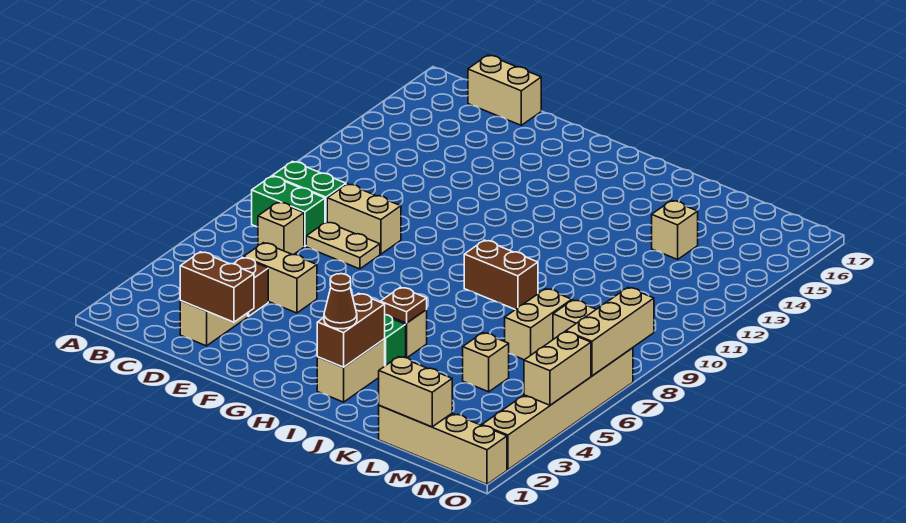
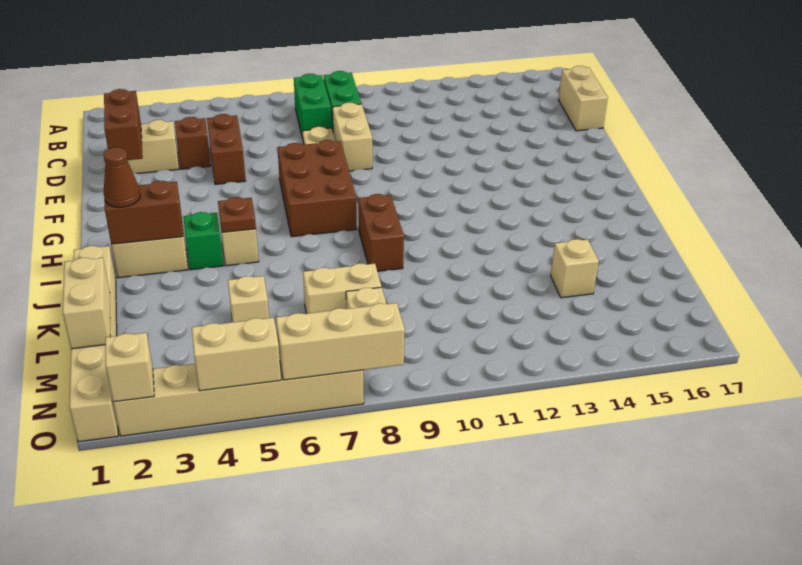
tan brick C7 level 1 -> tan brick O2 level 2
tan brick D5:E5 level 1 -> brown brick D5:E5 level 1
none -> brown brick F7:H8 level 1
tan brick L1:O1 level 1 -> tan brick J1:O1 level 1

